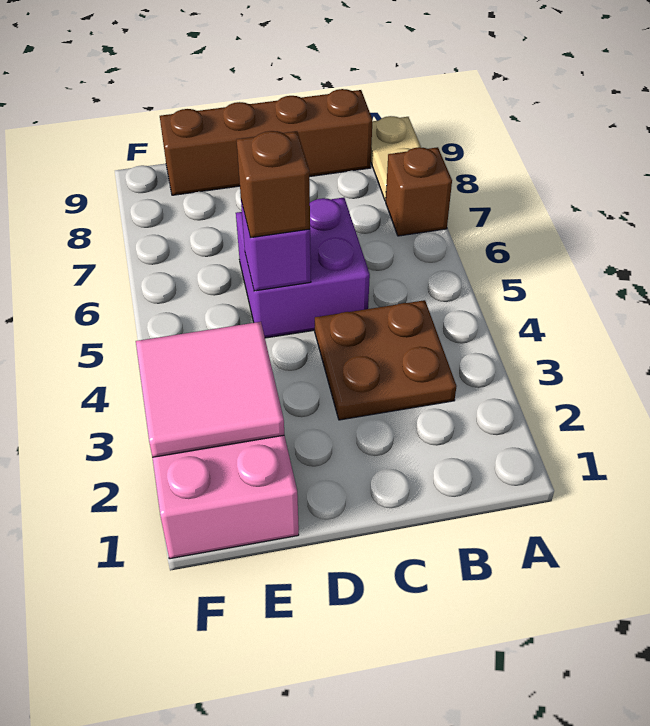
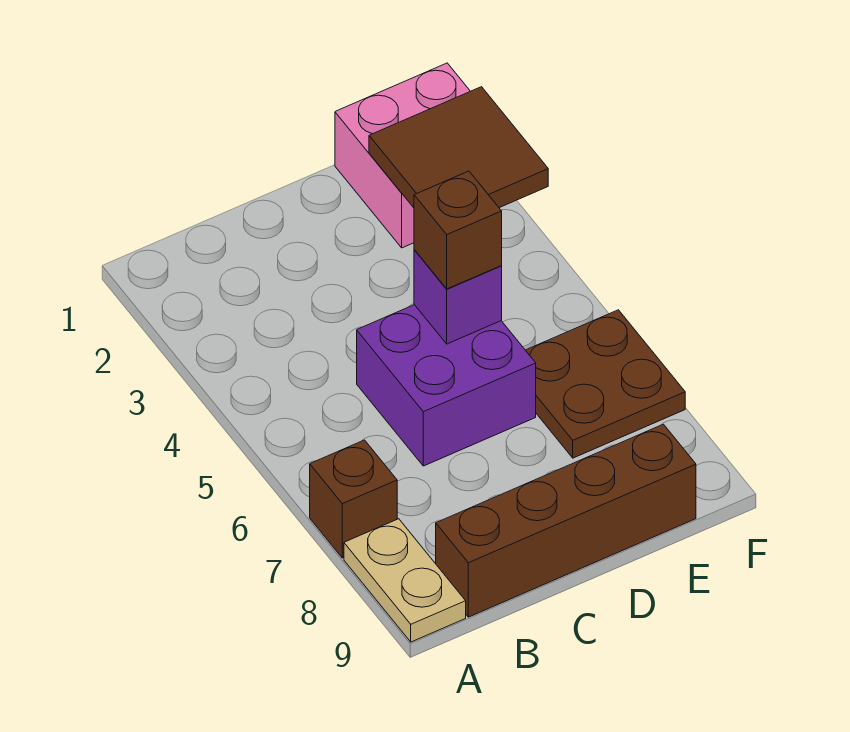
brown plate B3:C4 level 1 -> brown plate E6:F7 level 1
pink tile E2:F3 level 2 -> brown tile E2:F3 level 2

